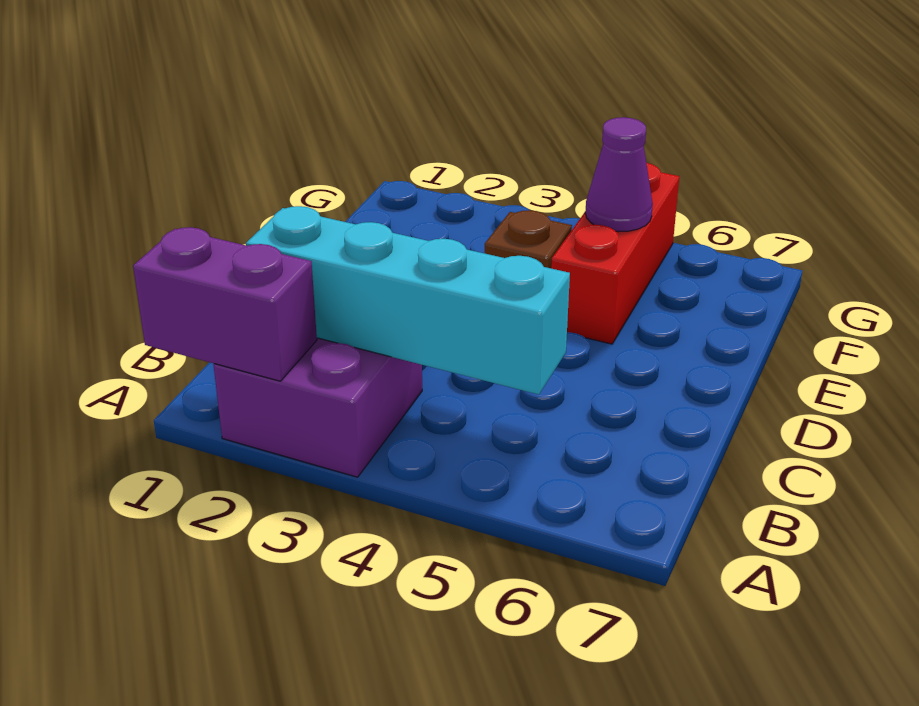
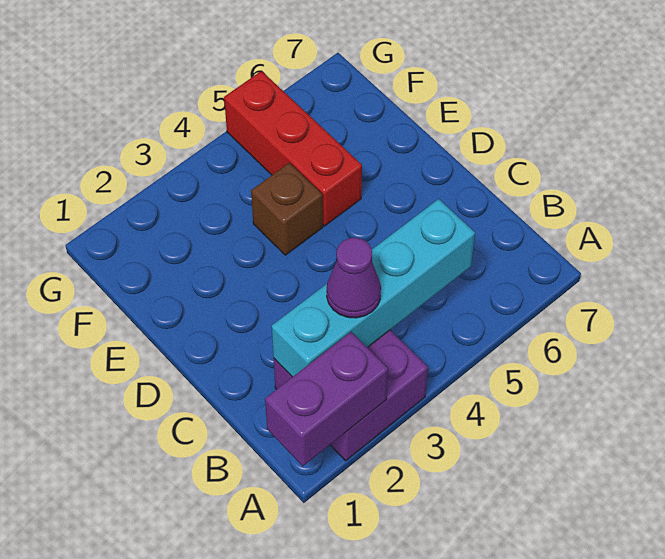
purple cone F5 level 2 -> purple cone B3 level 3

